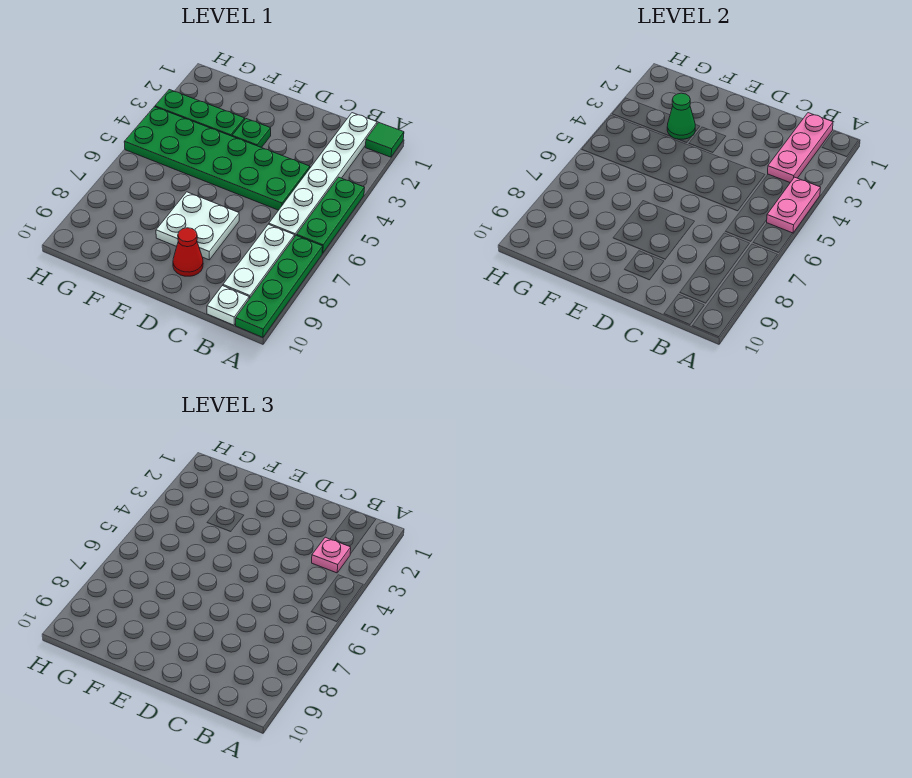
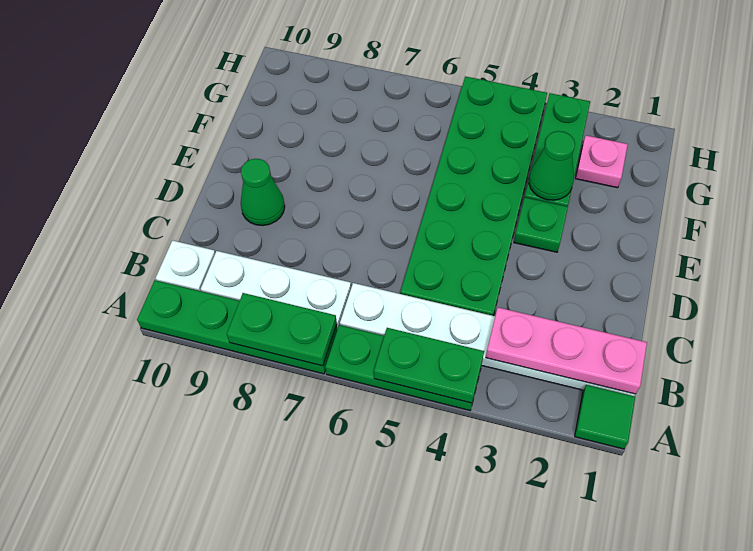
pink plate A4:A5 level 2 -> green plate A4:A5 level 2
none -> green plate A7:A8 level 2
pink plate B3 level 3 -> pink plate G2 level 1
white plate D7:E8 level 1 -> none
red cone D9 level 1 -> green cone D9 level 1

